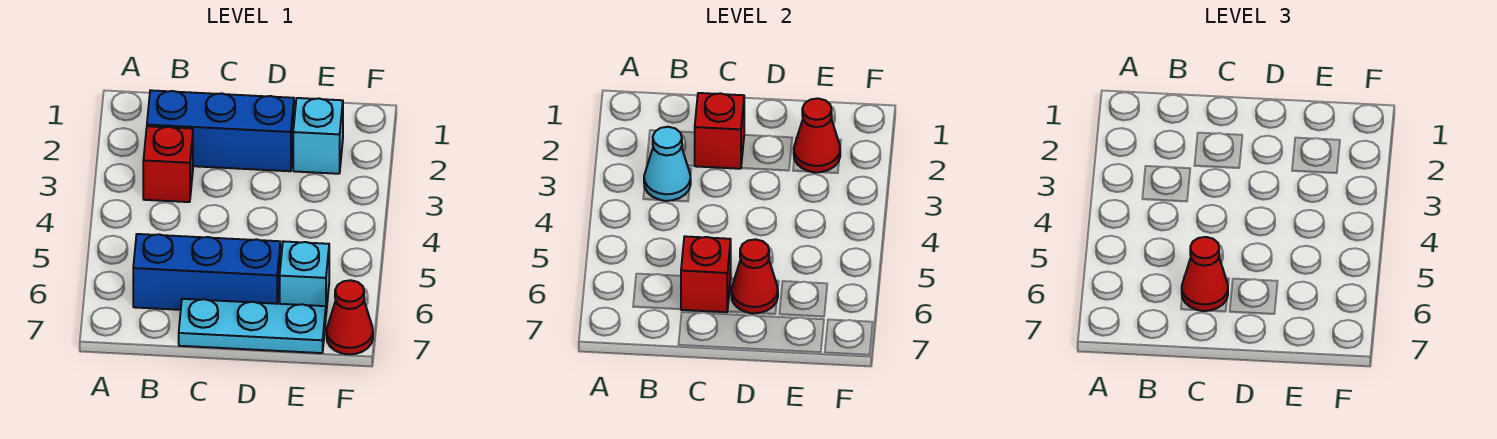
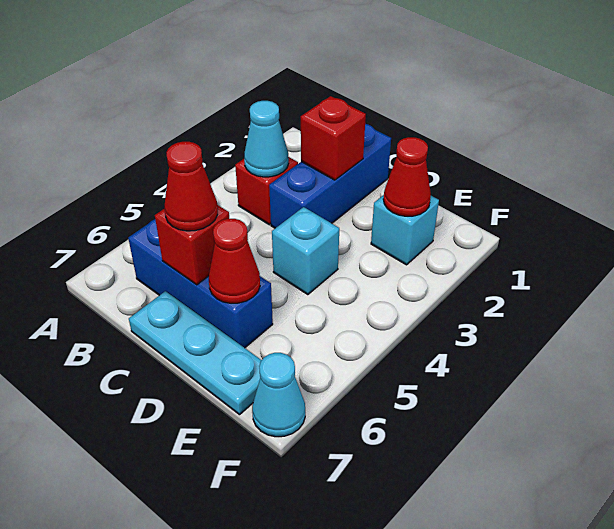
blue brick B2:D2 level 1 -> blue brick C1:C3 level 1
cyan brick E6 level 1 -> cyan brick D4 level 1
red cone F7 level 1 -> cyan cone F7 level 1

